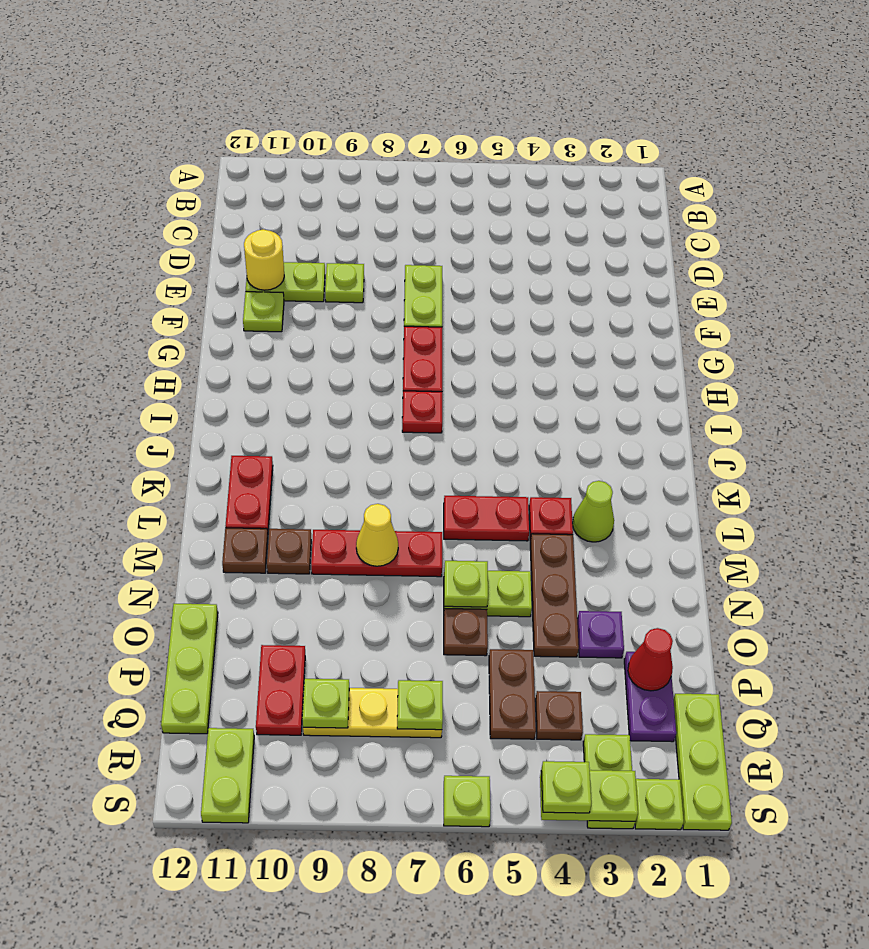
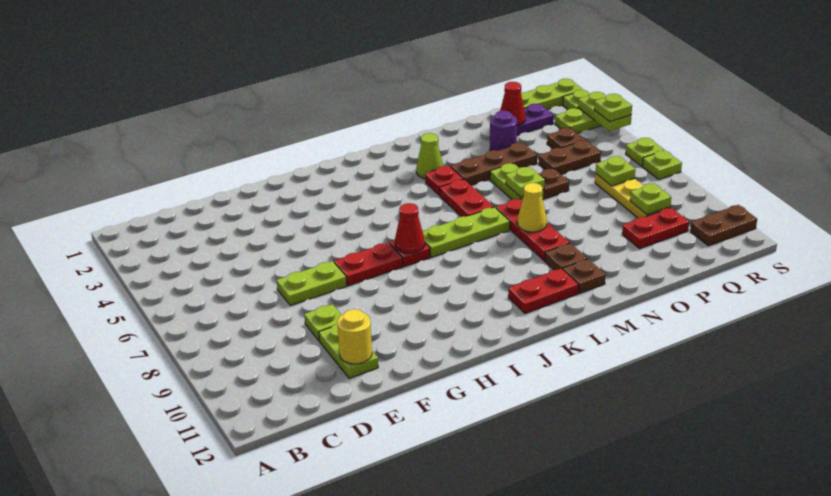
lime plate F11 level 1 -> lime plate S7 level 1
none -> red cone I7 level 2
purple plate O3 level 1 -> purple round brick O3 level 1
lime plate O12:Q12 level 1 -> lime plate J7:L7 level 1
lime plate R11:S11 level 1 -> brown plate R11:S11 level 1

